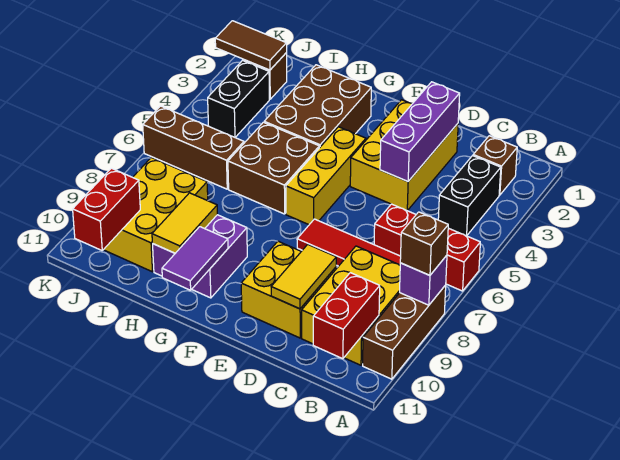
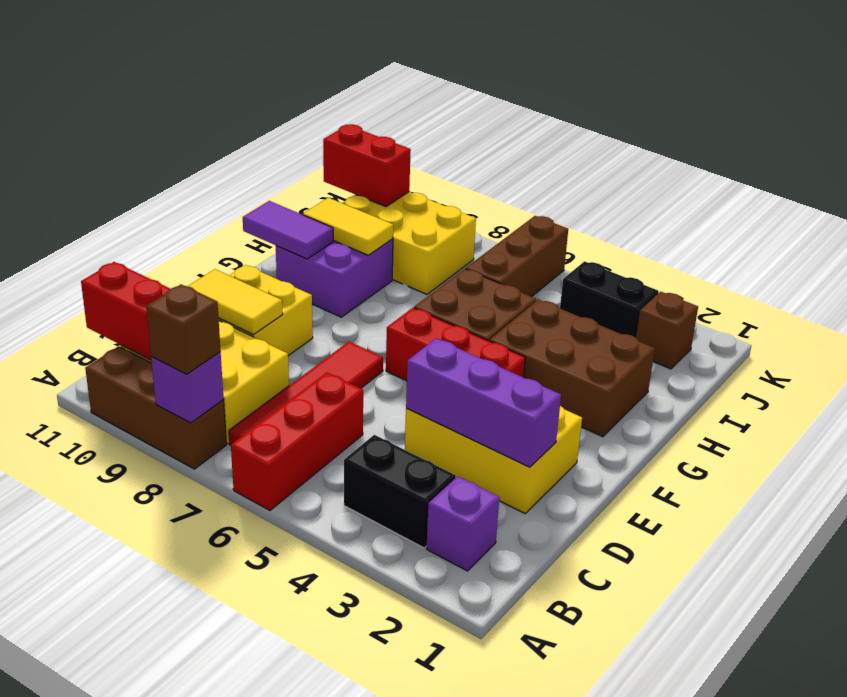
brown brick B2 level 1 -> purple brick B2 level 1
yellow brick F4:F6 level 1 -> red brick F4:F6 level 1
brown tile J2:K2 level 2 -> none

